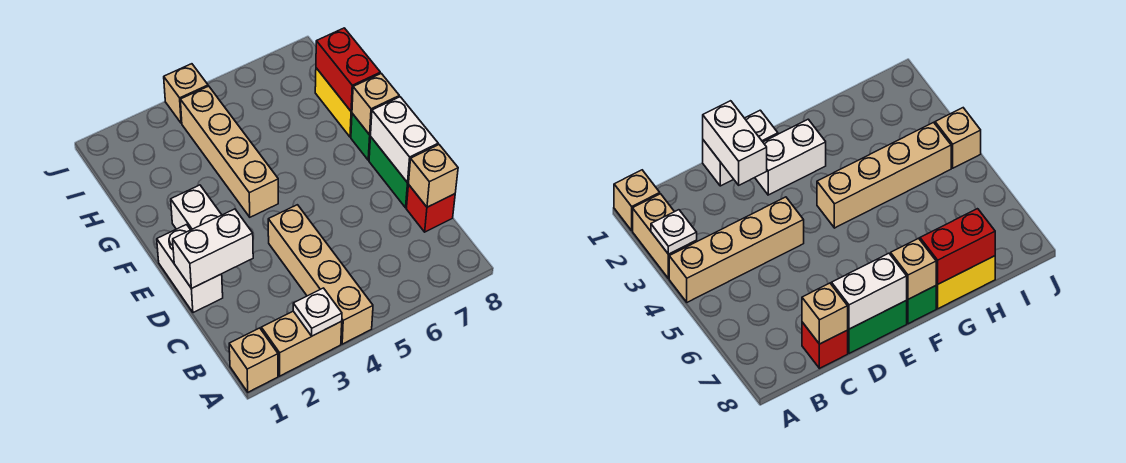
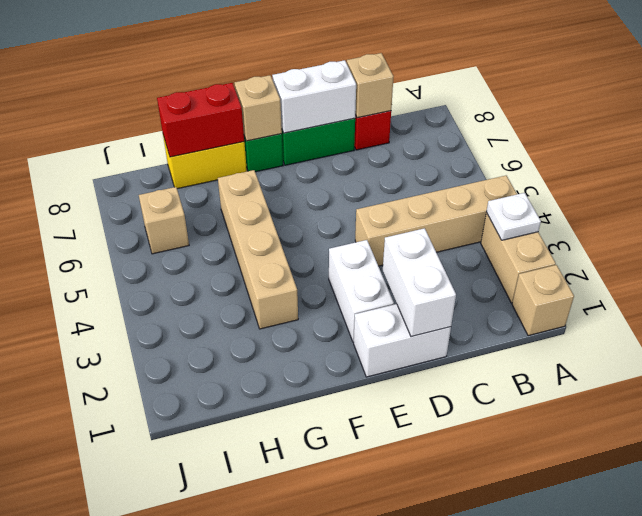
white brick E2:F2 level 1 -> white brick E2:E3 level 1
tan brick F4:I4 level 1 -> tan brick G3:G6 level 1
tan brick J4 level 1 -> tan brick I6 level 1

